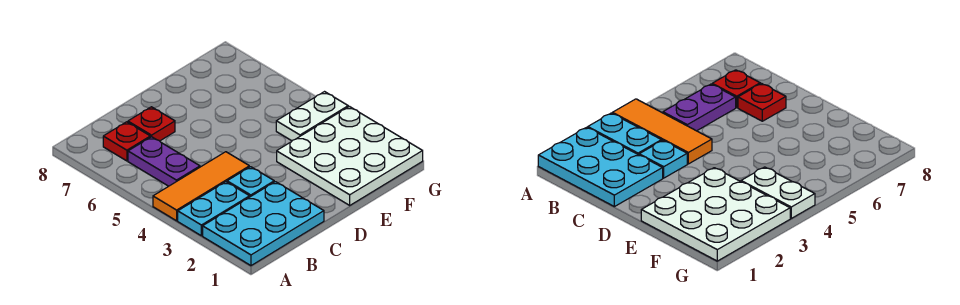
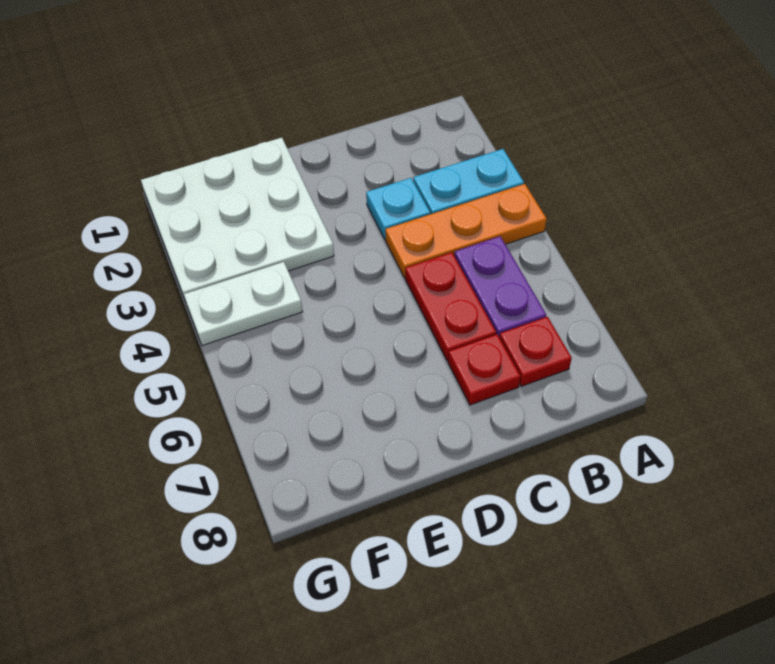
cyan plate A1:C2 level 1 -> none
orange tile A4:C4 level 1 -> orange plate A4:C4 level 1
none -> red plate C5:C6 level 1

